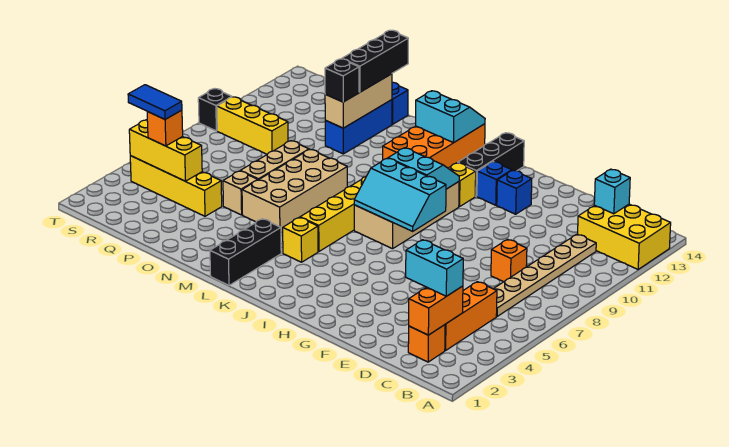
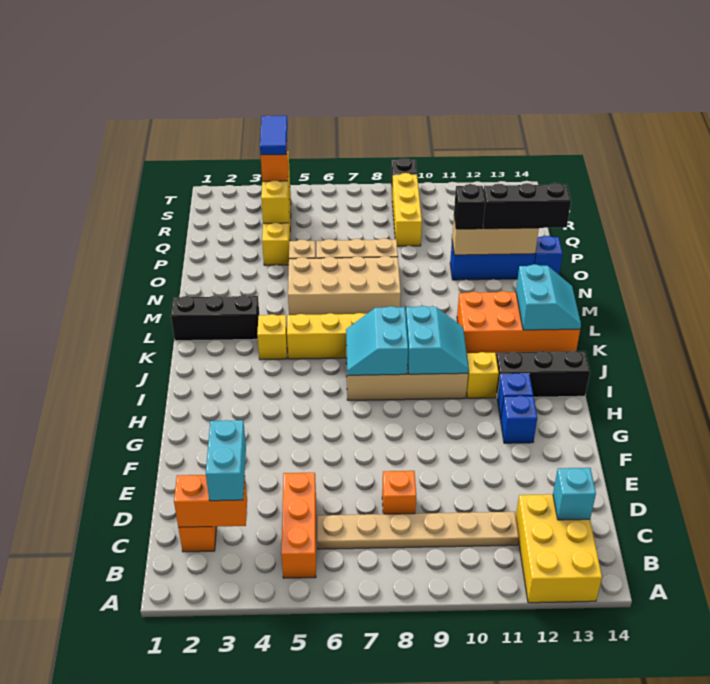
orange brick C3:C5 level 1 -> orange brick B5:D5 level 1
cyan slope H7:J8 level 2 top 8 -> cyan slope I7:J8 level 2 top 8

